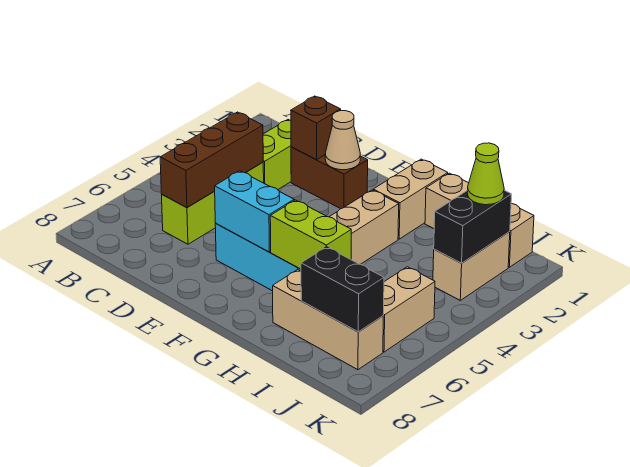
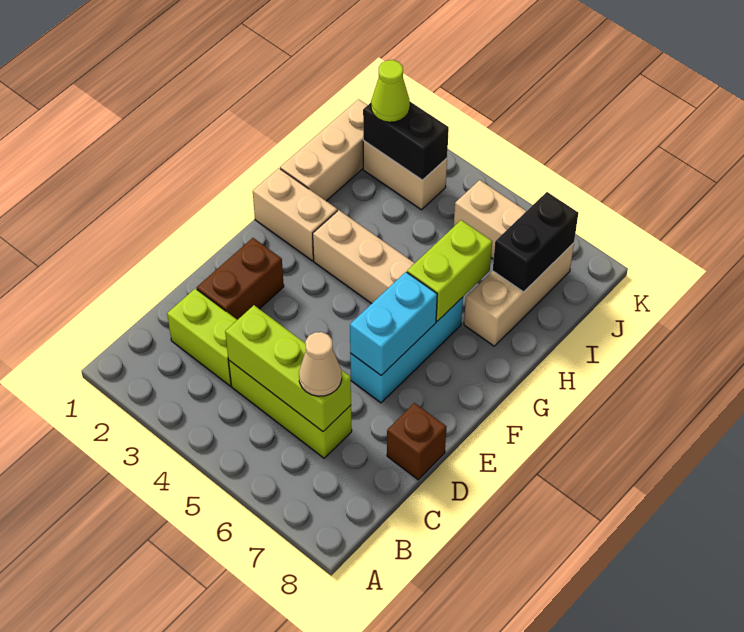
brown brick C4:C6 level 2 -> lime brick C4:C6 level 2
brown brick D2 level 2 -> brown brick D8 level 1
tan cone E2 level 2 -> tan cone C6 level 3

